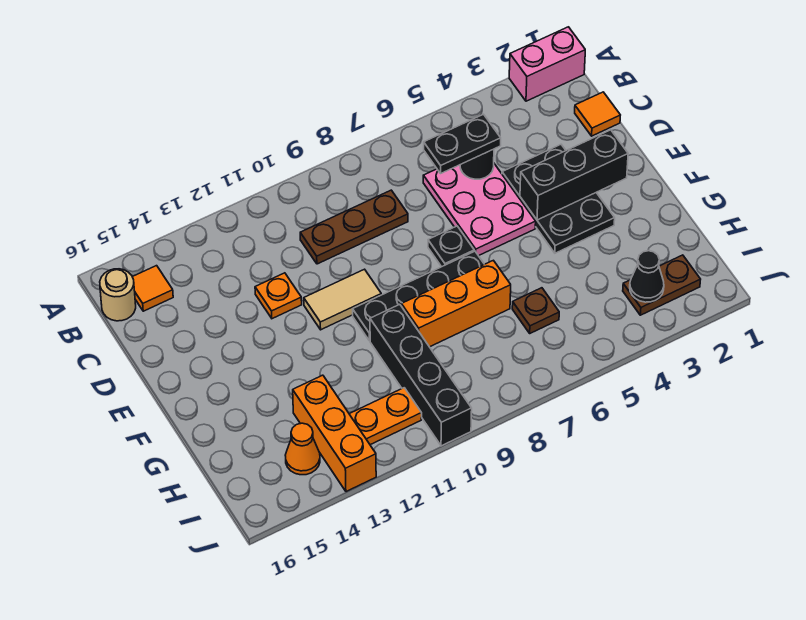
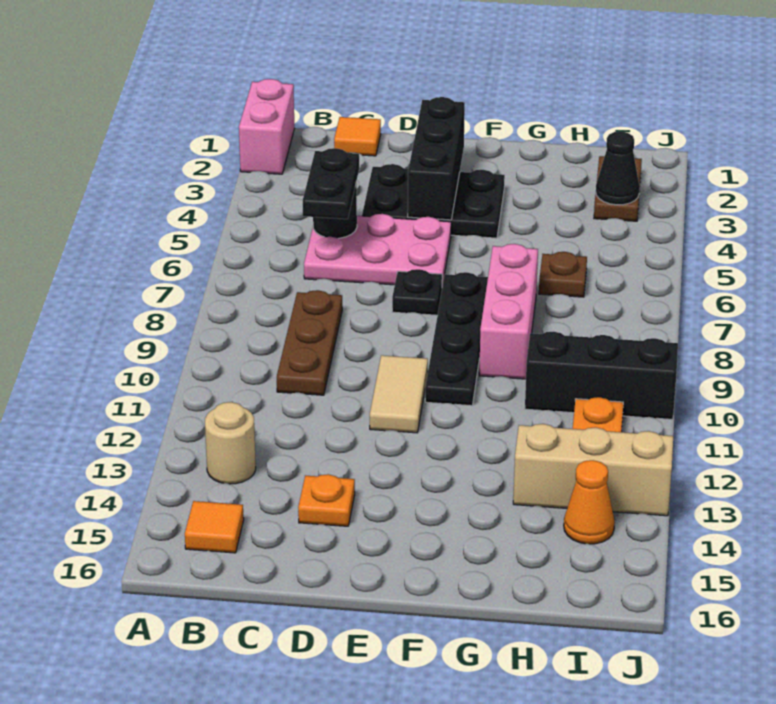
tan round brick B16 level 1 -> tan round brick B13 level 1
orange plate D12 level 1 -> orange plate D14 level 1
orange brick G7:G9 level 1 -> pink brick G7:G9 level 1
black brick G10:J10 level 1 -> black brick H10:J10 level 1
orange brick H13:J13 level 1 -> tan brick H13:J13 level 1

